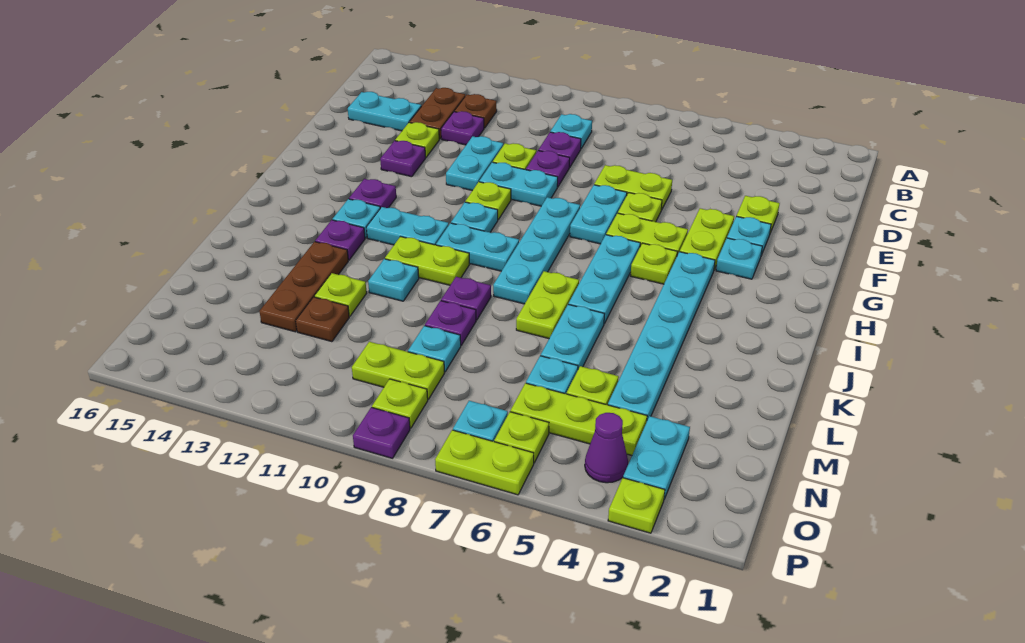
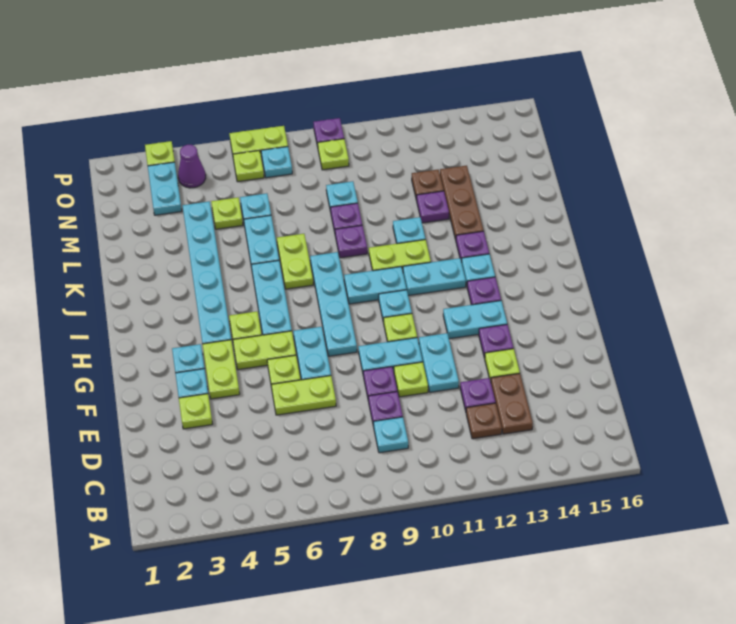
cyan plate D14:D15 level 1 -> cyan plate G12:G13 level 1
lime plate L12 level 1 -> purple plate L12 level 1
lime plate N4:N6 level 1 -> none
lime plate N9:N10 level 1 -> none

